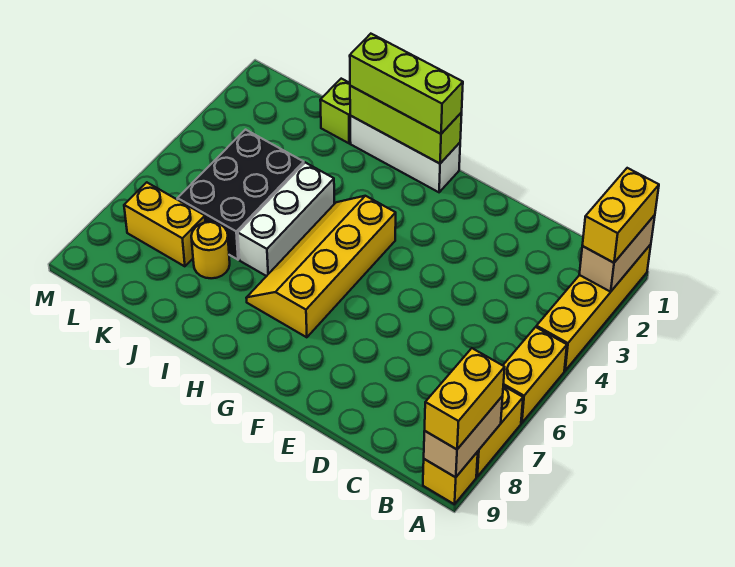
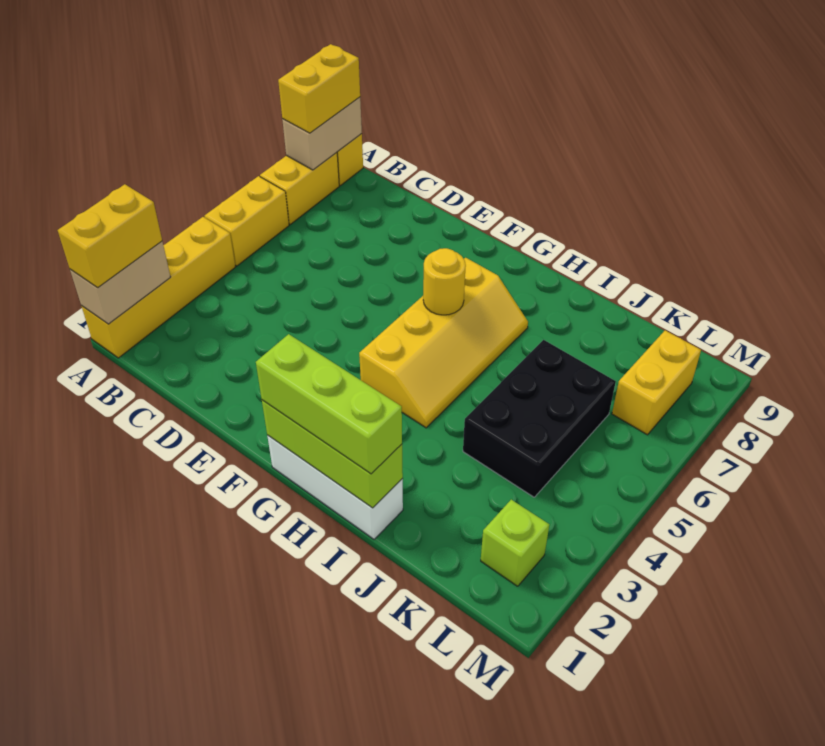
white brick I4:I6 level 1 -> none
lime brick J1 level 1 -> lime brick L2 level 1
yellow round brick J7 level 1 -> yellow round brick G6 level 2
yellow brick K7:L7 level 1 -> yellow brick L7:L8 level 1

